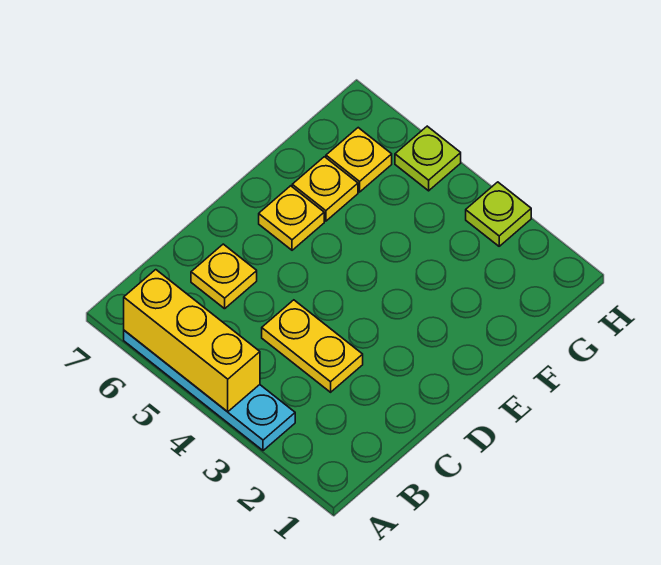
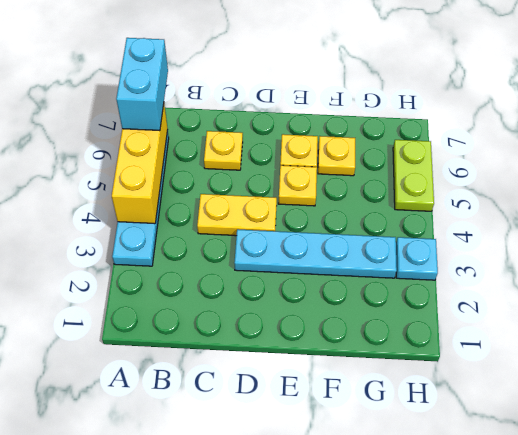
none -> cyan brick A6:A7 level 3
yellow plate C3:C4 level 1 -> yellow plate C4:D4 level 1
none -> cyan plate D3:G3 level 1
yellow plate G6 level 1 -> yellow plate E5 level 1
lime plate H3 level 1 -> cyan plate H3 level 1
lime plate H5 level 1 -> lime plate H5:H6 level 1

